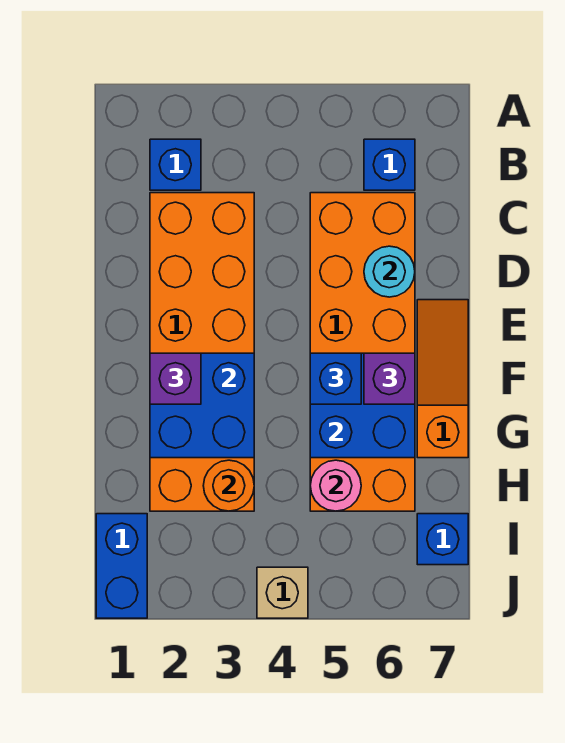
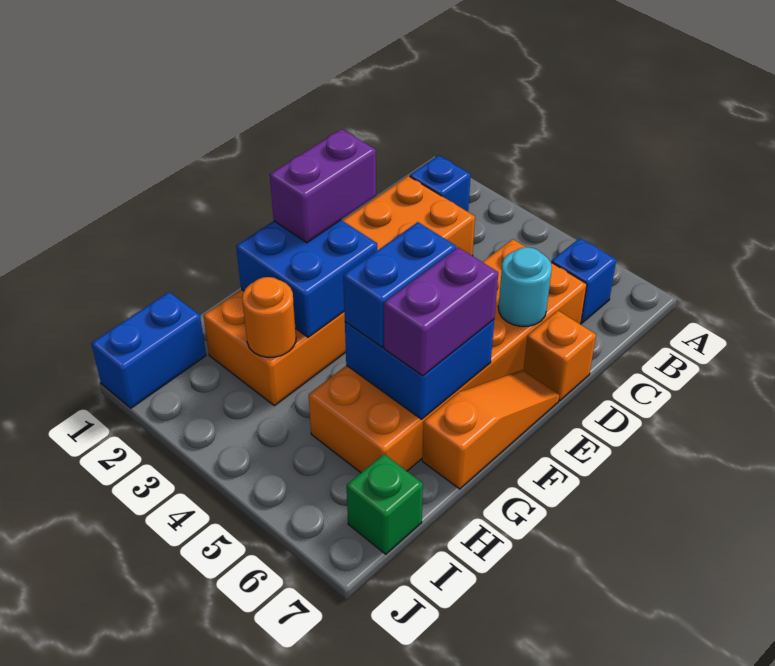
none -> orange brick D7 level 1
purple brick F2 level 3 -> purple brick E2:F2 level 3
blue brick F5 level 3 -> blue brick F5:G5 level 3
purple brick F6 level 3 -> purple brick F6:G6 level 3
pink round brick H5 level 2 -> none
blue brick I7 level 1 -> green brick I7 level 1
tan brick J4 level 1 -> none

